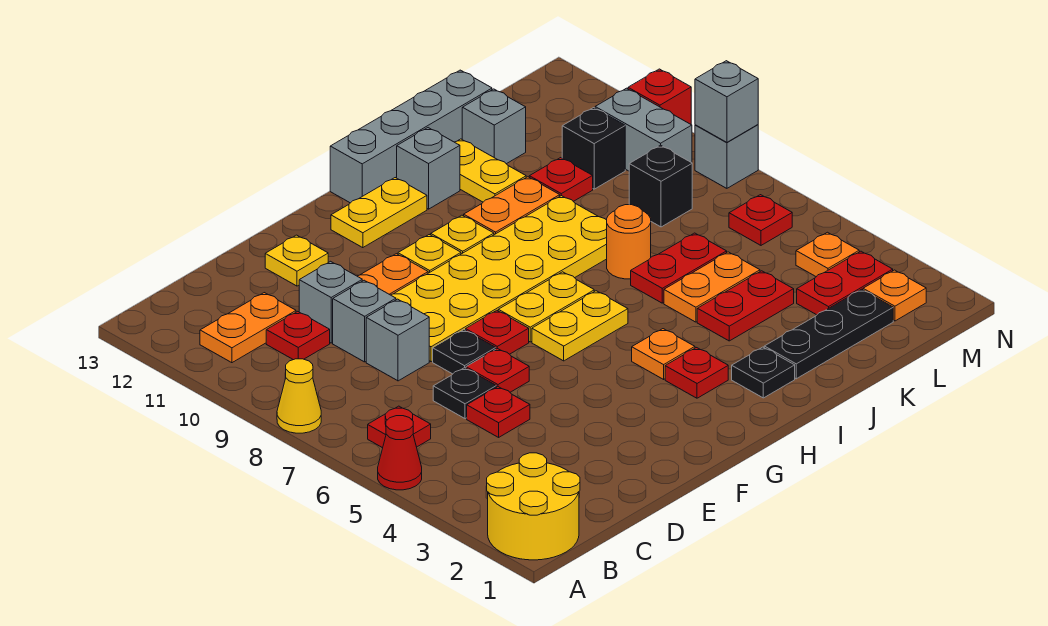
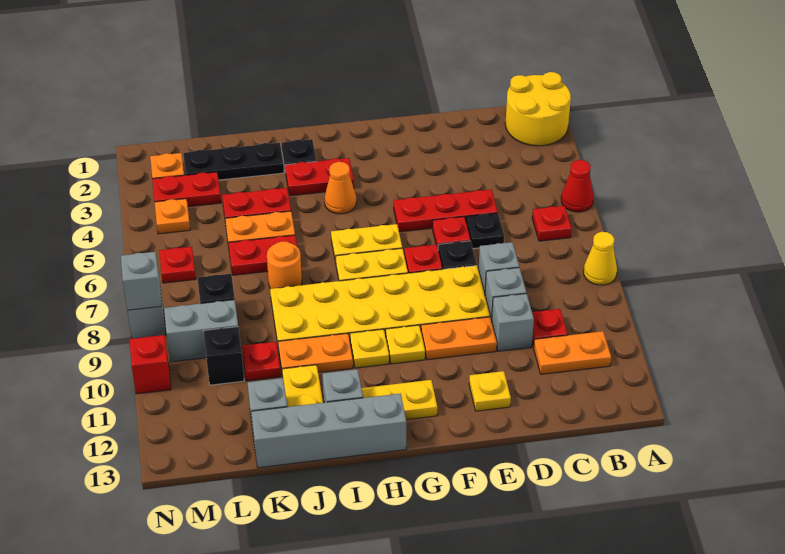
red plate D5 level 1 -> red plate D5:F5 level 1
red plate H3 level 1 -> red plate H3:I3 level 1
orange plate H4 level 1 -> orange cone H4 level 1
grey brick M9:M10 level 1 -> grey brick L9:M9 level 1

